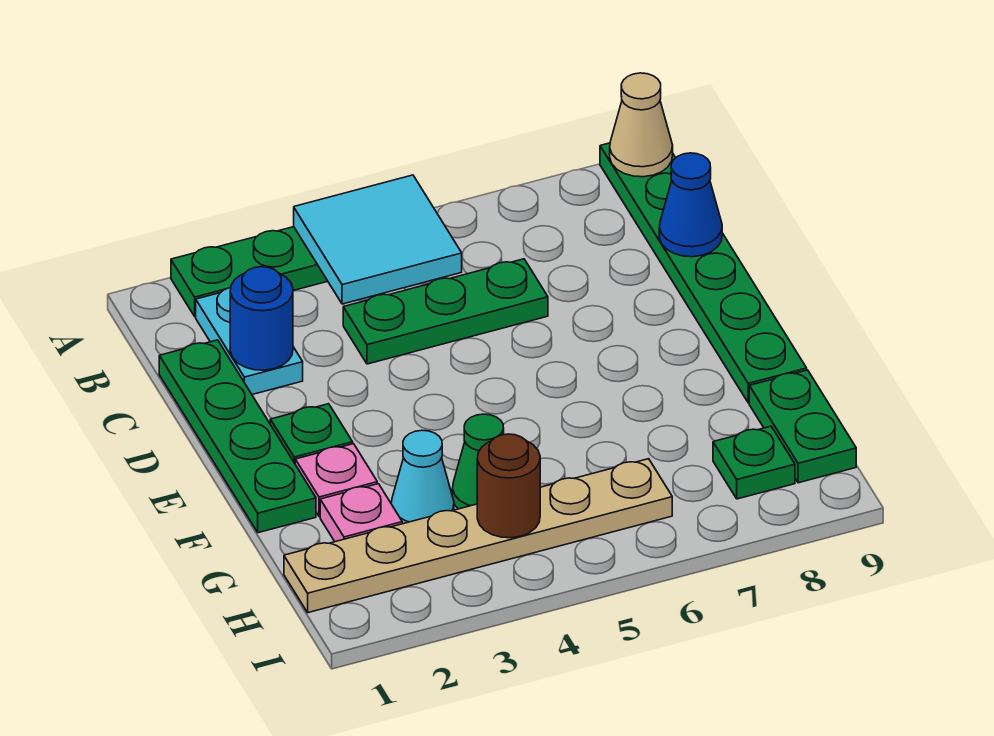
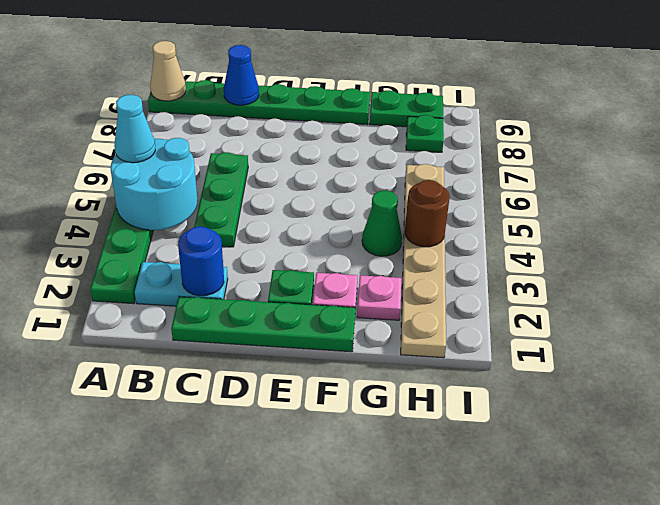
cyan tile A4:B5 level 2 -> cyan round brick A4:B5 level 2
cyan cone G3 level 1 -> cyan cone A5 level 3

